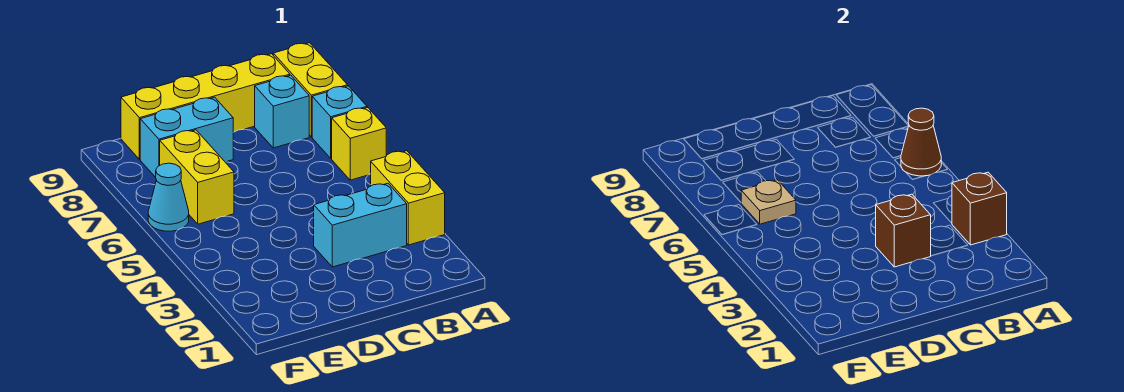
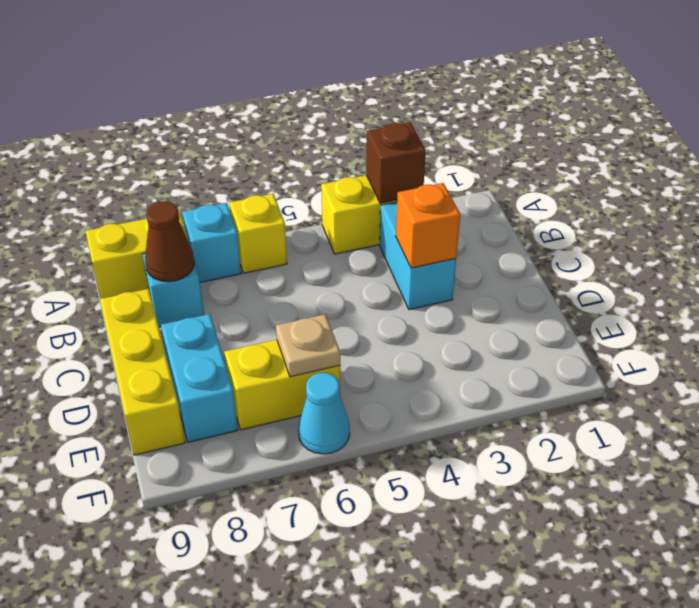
brown cone A6 level 2 -> brown cone B8 level 2
yellow brick B9:E9 level 1 -> yellow brick C9:E9 level 1
brown brick C3 level 2 -> orange brick C3 level 2

